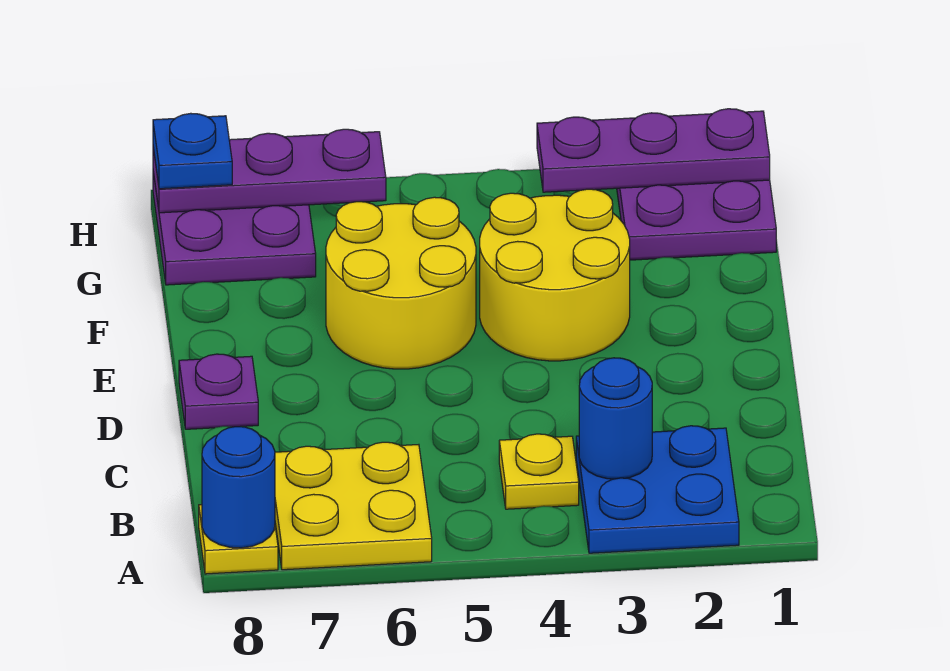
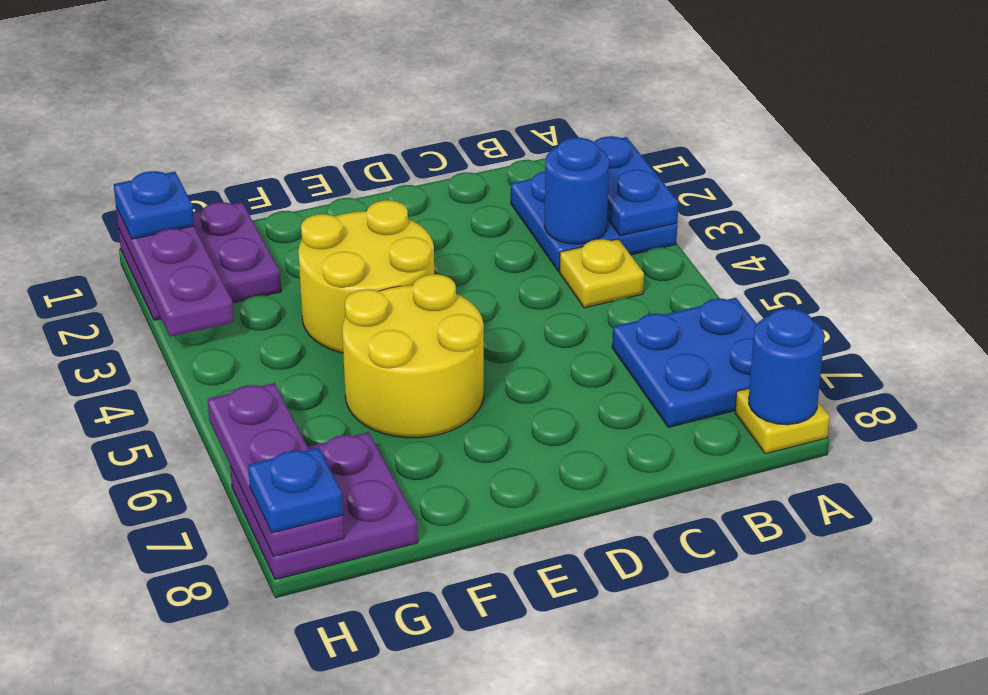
none -> blue plate A2:A3 level 2
yellow plate A6:B7 level 1 -> blue plate A6:B7 level 1
purple plate D8 level 1 -> none
none -> blue plate H1 level 3

